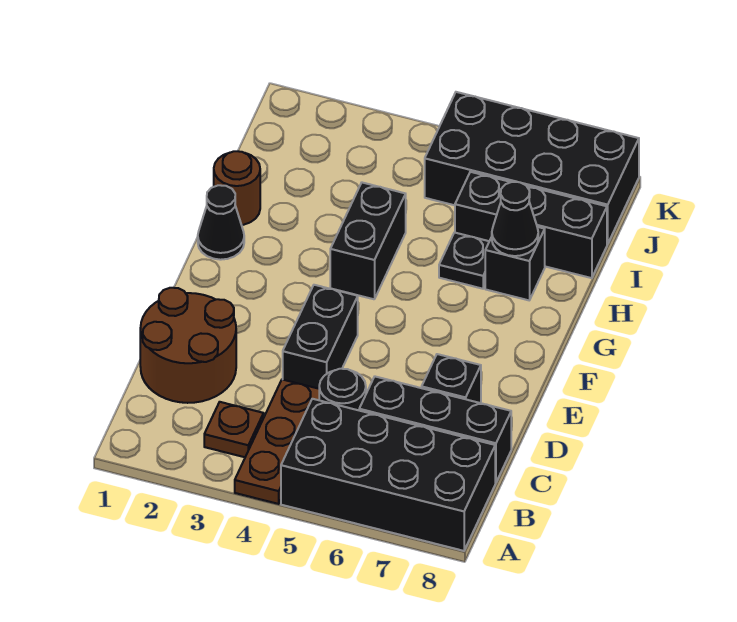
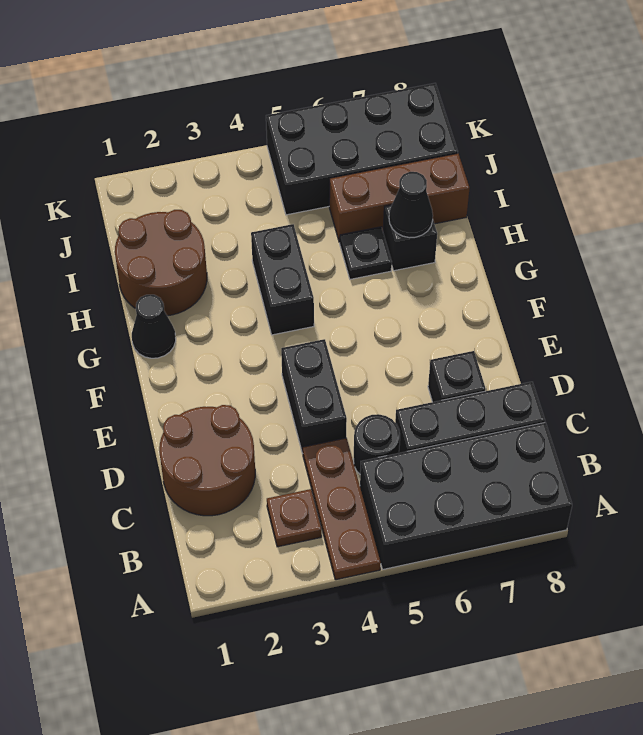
brown round brick H1 level 1 -> brown round brick H1:I2 level 1
black brick I6:I8 level 1 -> brown brick I6:I8 level 1

